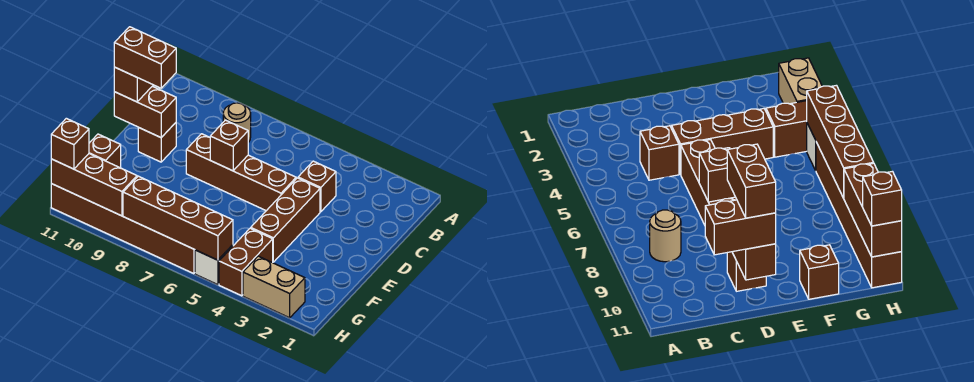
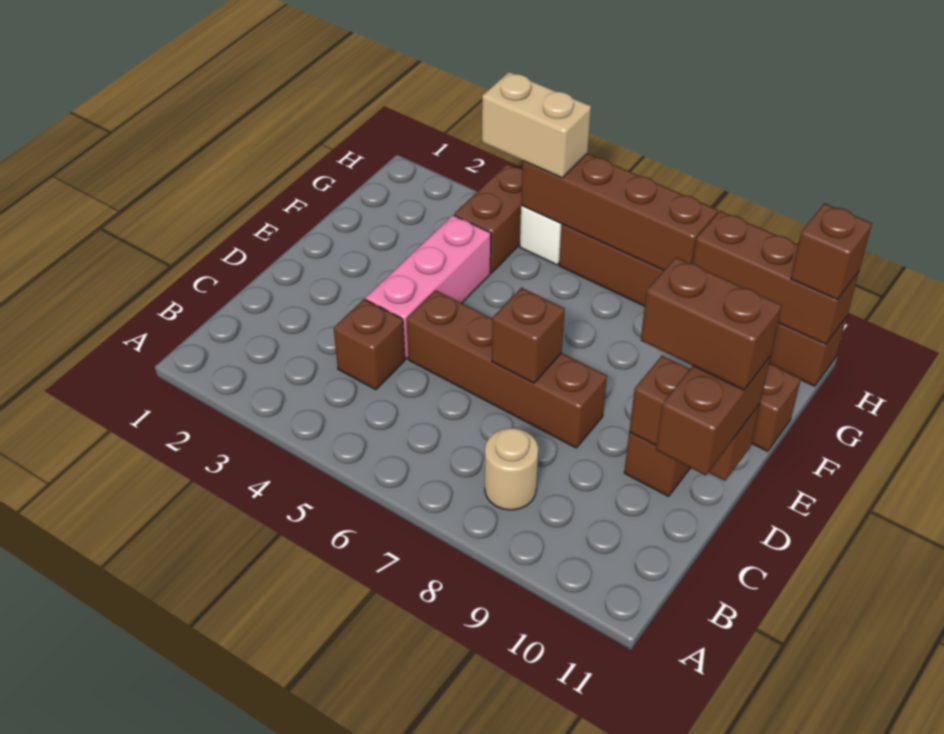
brown brick D4:F4 level 1 -> pink brick D4:F4 level 1
tan brick H2:H3 level 1 -> tan brick H4:H5 level 3

